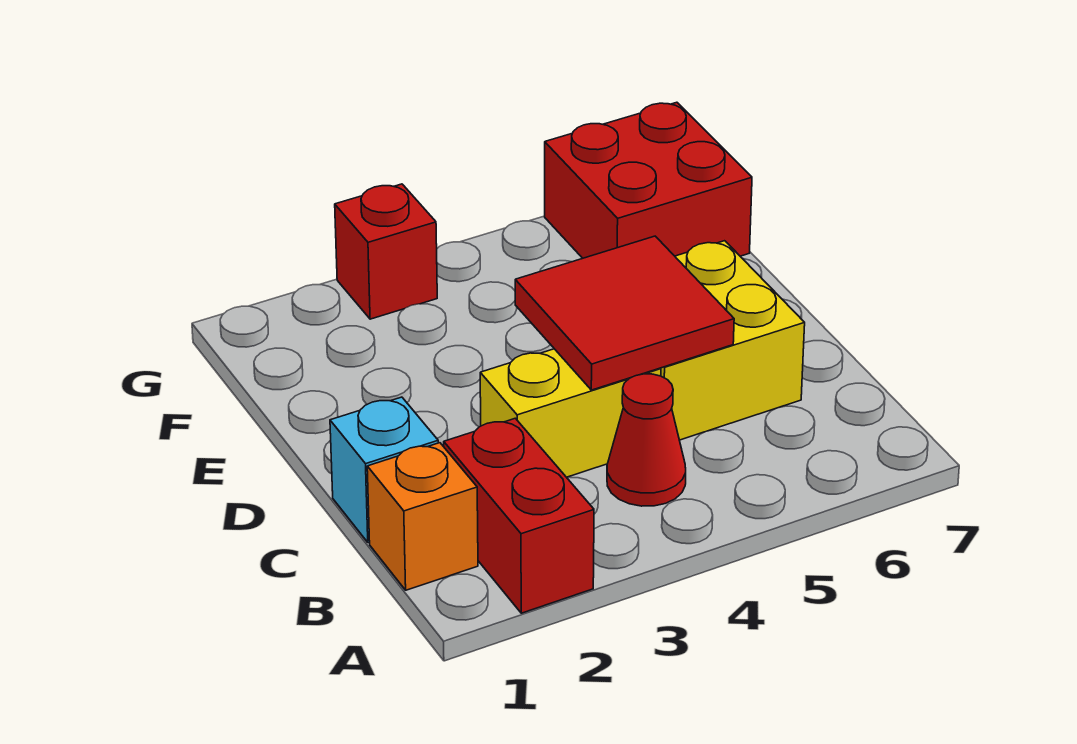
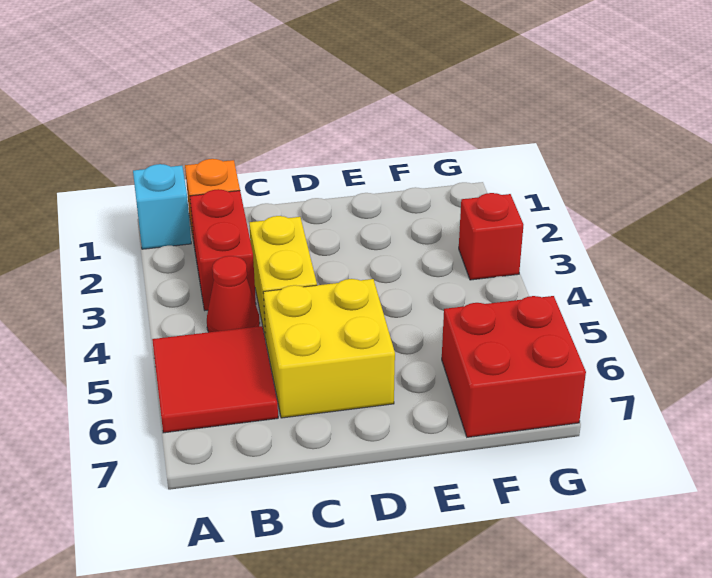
red brick A2:B2 level 1 -> red brick B2:B3 level 1
cyan brick C1 level 1 -> cyan brick A1 level 1
red tile C4:D5 level 2 -> red tile A5:B6 level 1

